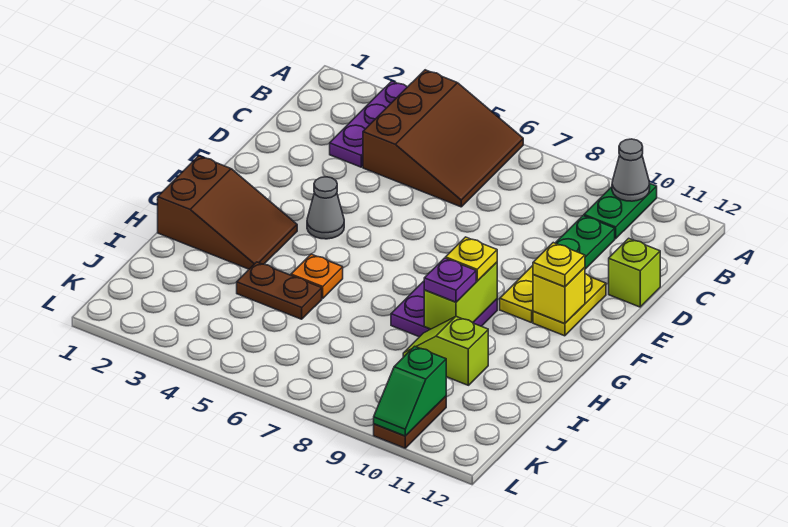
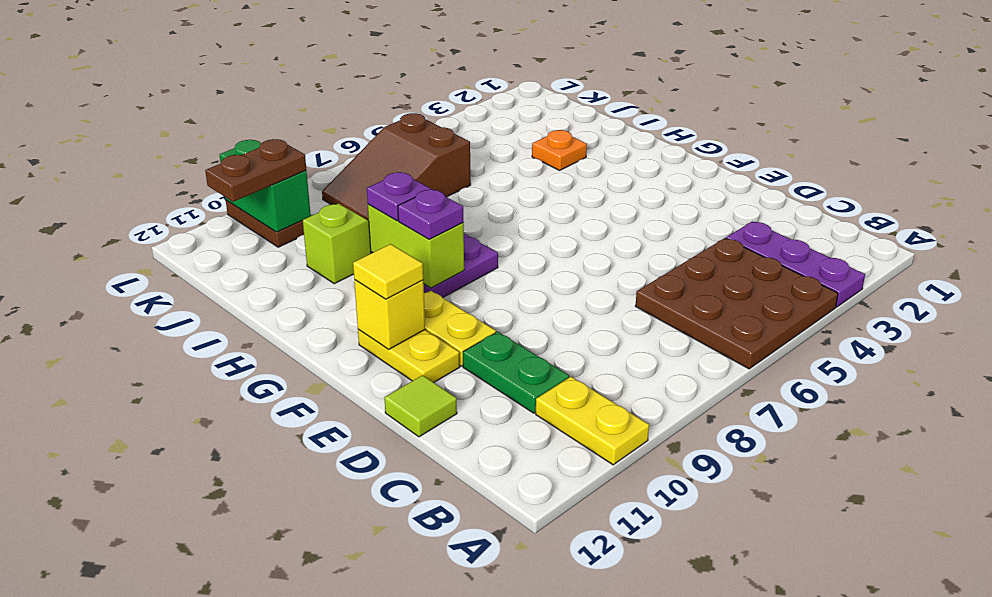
brown slope A4:C6 level 1 top 4 -> brown plate A4:C6 level 1
green plate A10:B10 level 1 -> yellow plate A10:B10 level 1
grey cone A10 level 2 -> none
lime brick D12 level 1 -> lime tile D12 level 1
grey cone F4 level 1 -> none
yellow plate F11 level 3 -> yellow tile F11 level 3
brown slope G1:H3 level 1 top 1 -> brown slope J6:K8 level 1 top 6
yellow plate G9 level 3 -> purple plate G9 level 3
orange plate H5 level 1 -> orange plate I3 level 1
brown plate I4:I5 level 1 -> brown plate K10:K11 level 3
green slope K10:L10 level 2 top K -> green brick K10:L10 level 2

